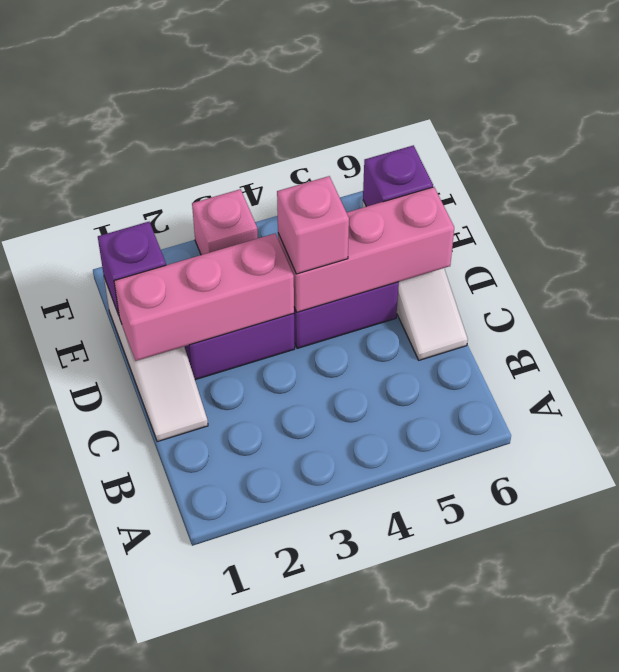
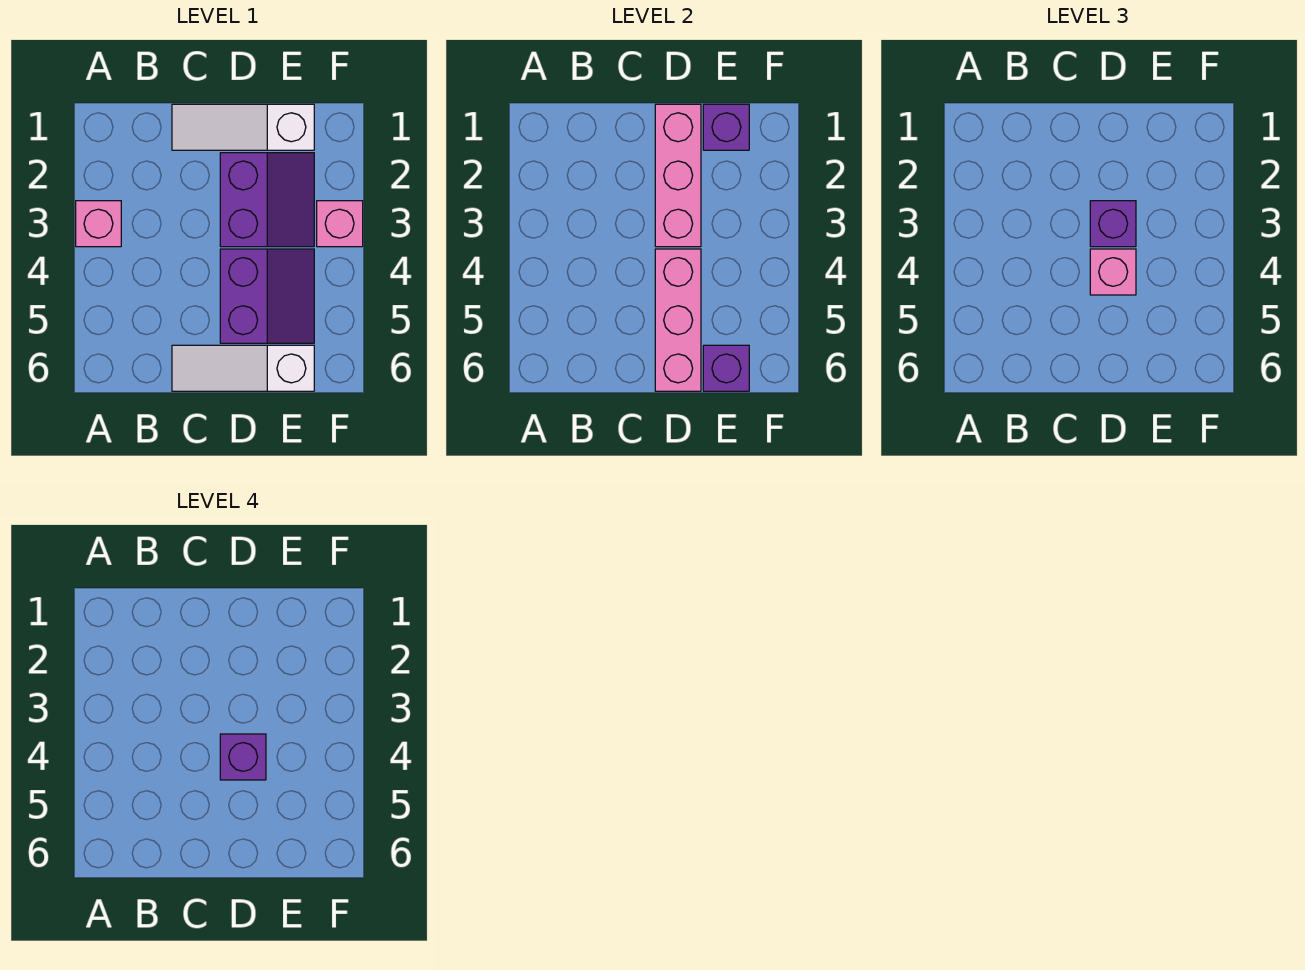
none -> pink brick A3 level 1
none -> purple brick D3 level 3
none -> purple brick D4 level 4

